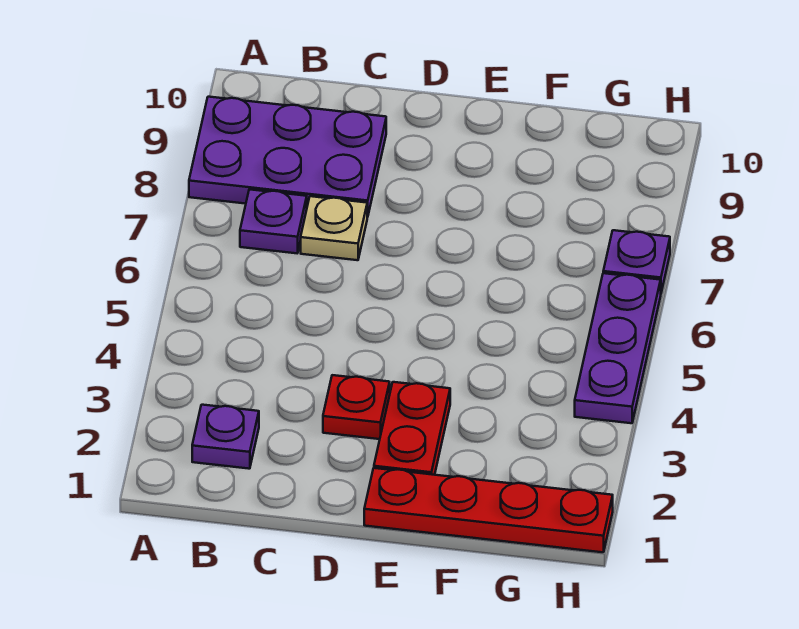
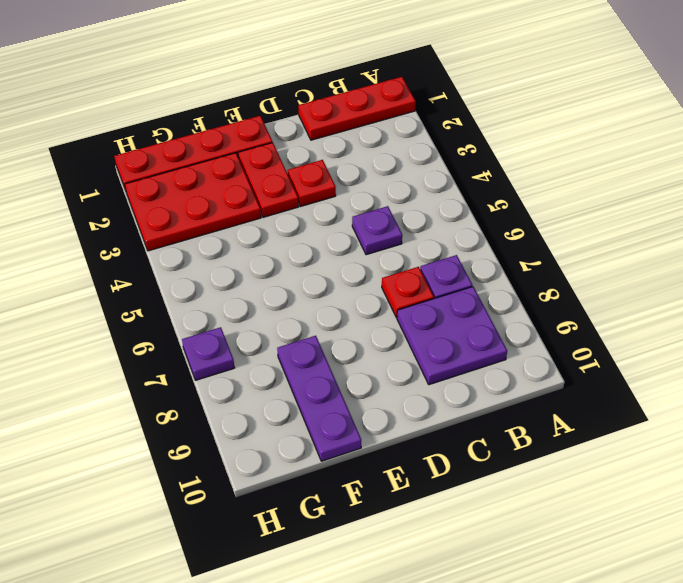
none -> red plate A1:C1 level 1
purple plate A8:C9 level 1 -> purple plate B8:C9 level 1
purple plate B2 level 1 -> purple plate C5 level 1
tan plate C7 level 1 -> red plate C7 level 1
none -> red plate F2:H3 level 1
purple plate H4:H6 level 1 -> purple plate F8:F10 level 1

